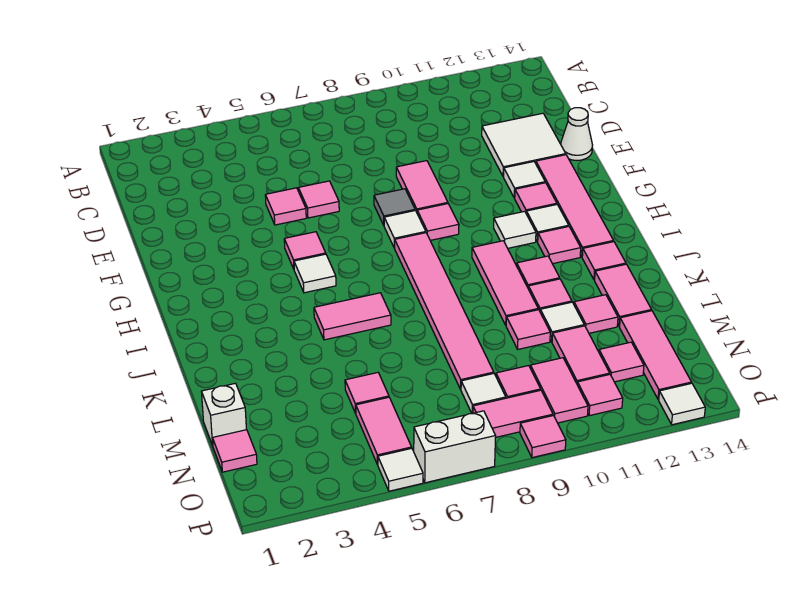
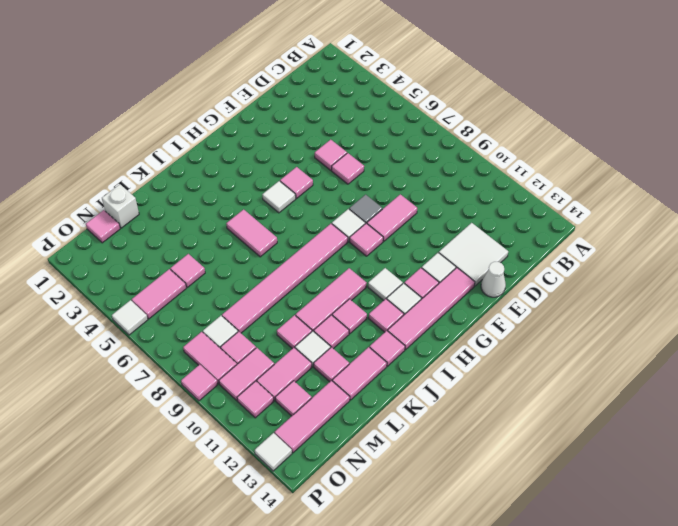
white brick P6:P7 level 1 -> none

